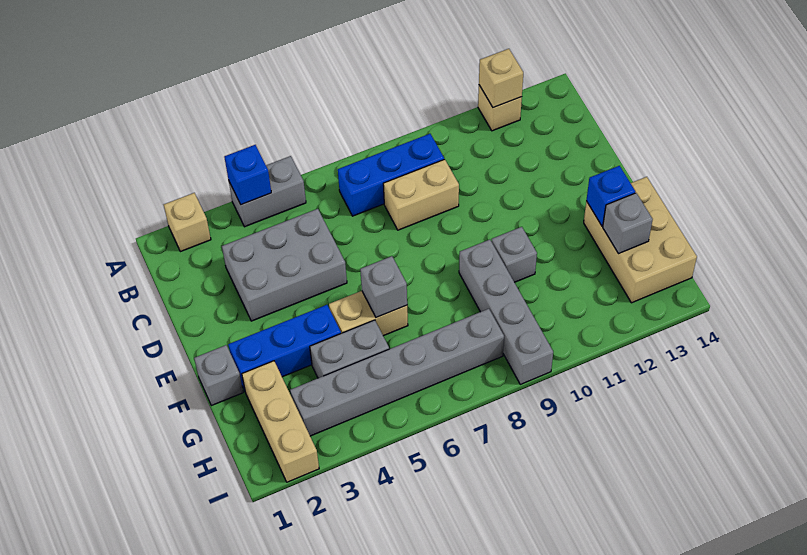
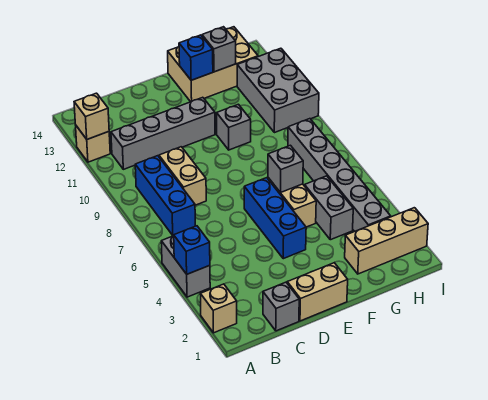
grey brick C3:D5 level 1 -> grey brick H10:I12 level 1
none -> tan brick D1:E1 level 1
grey brick F1 level 1 -> grey brick C1 level 1
blue brick F2:F4 level 1 -> blue brick E4:E6 level 1
grey brick F9:I9 level 1 -> grey brick B11:E11 level 1

